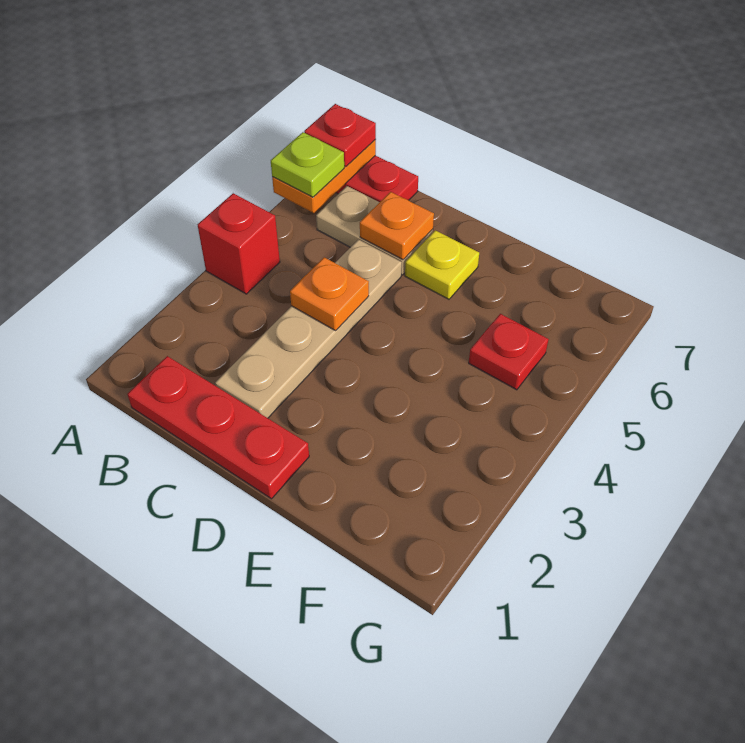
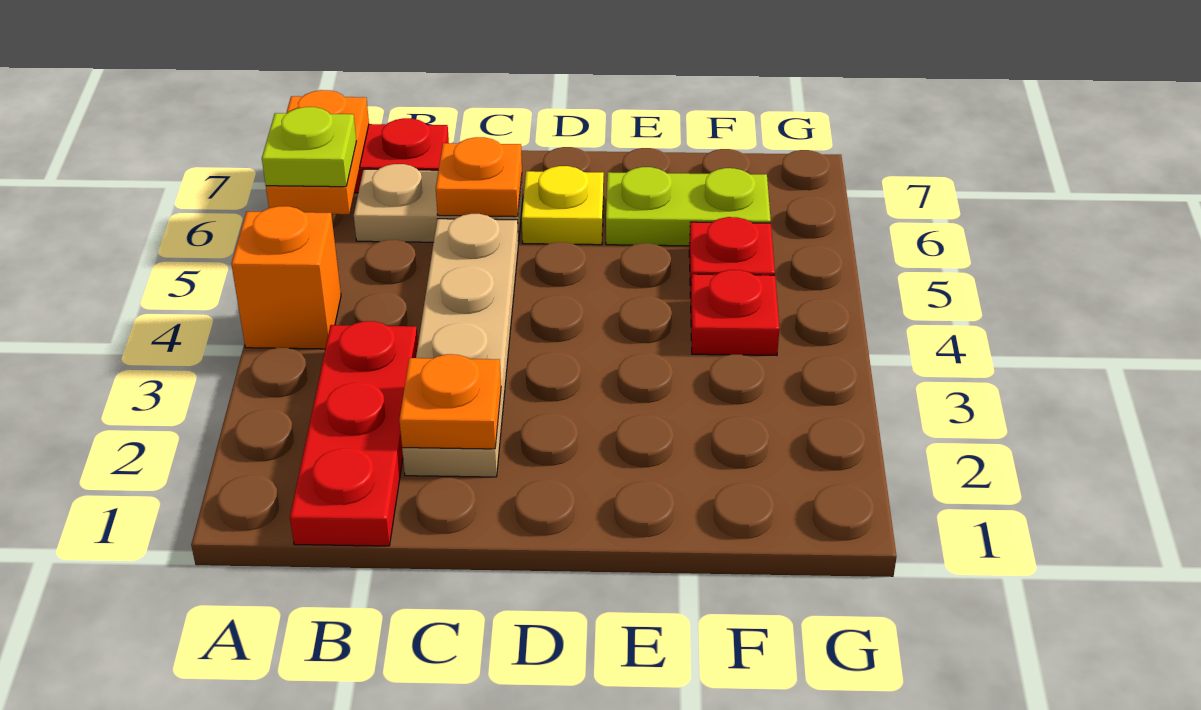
red brick A4 level 1 -> orange brick A4 level 1
red plate A7 level 3 -> red plate F4 level 1
red plate B1:D1 level 1 -> red plate B1:B3 level 1
orange plate C4 level 2 -> orange plate C2 level 2
none -> lime plate E6:F6 level 1

